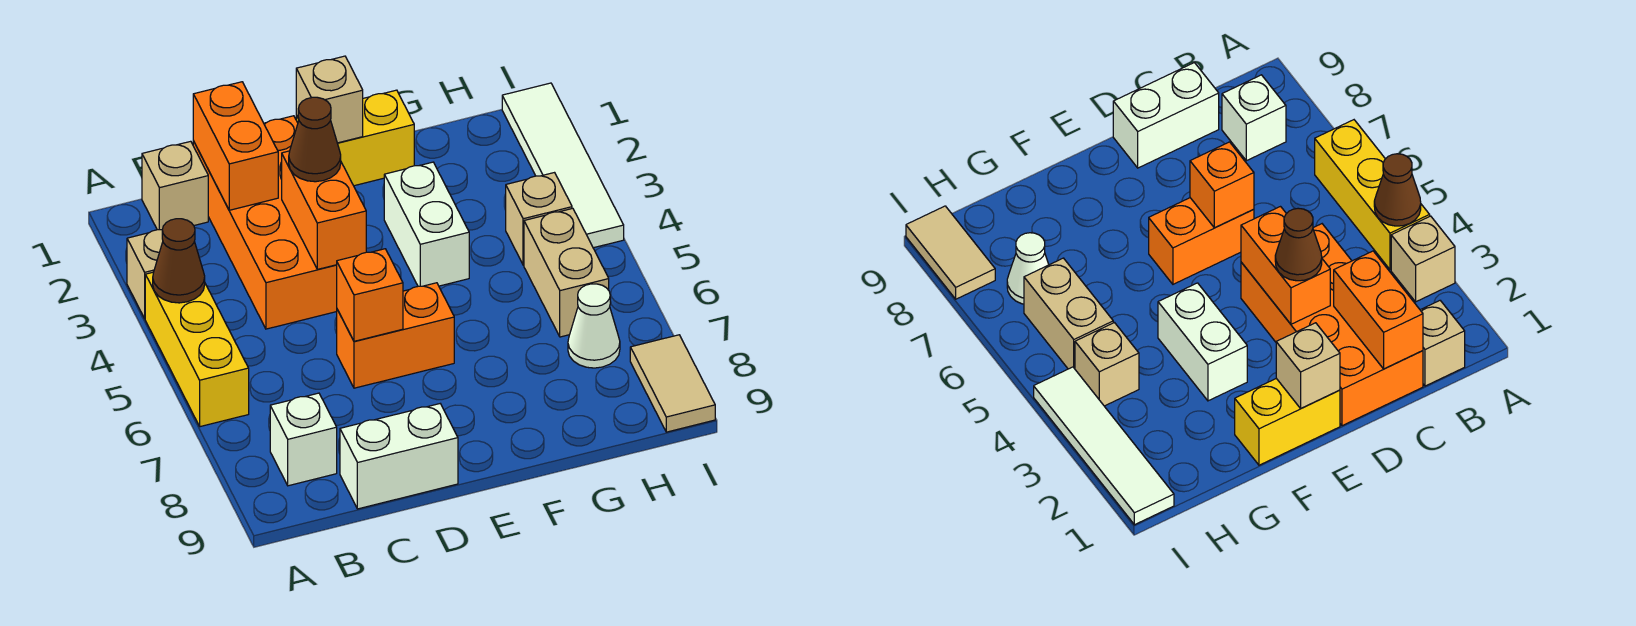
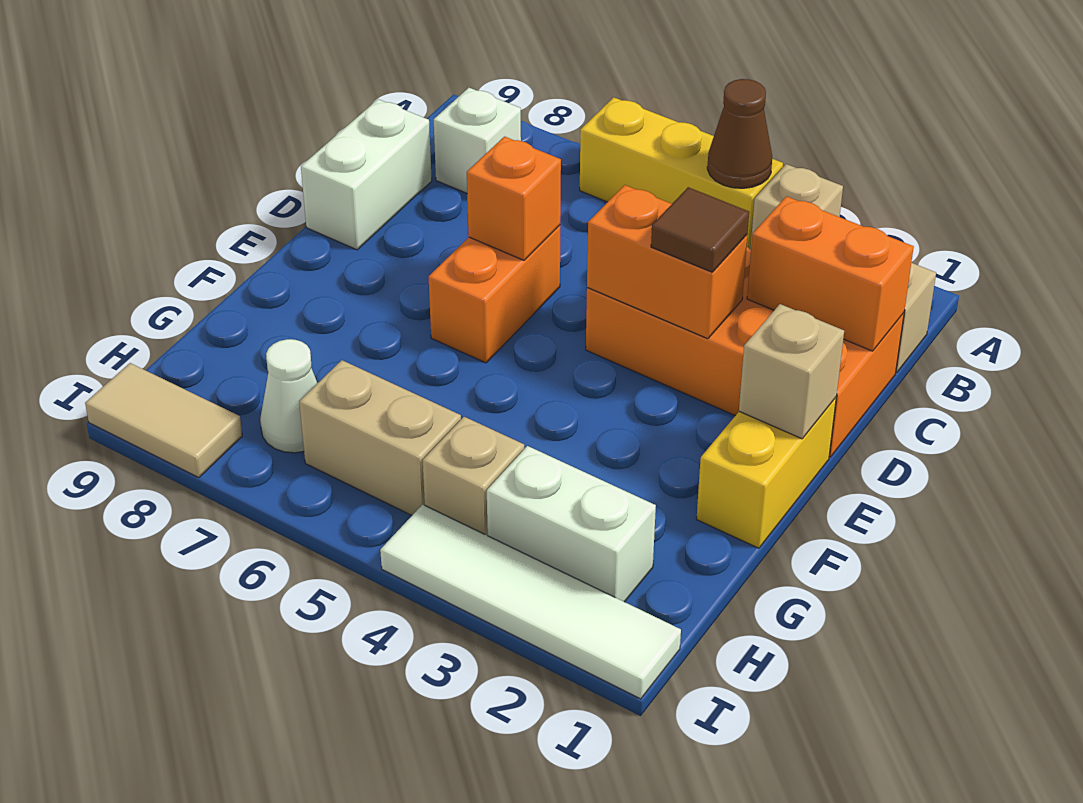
brown cone D3 level 3 -> brown tile D3 level 3
white brick F3:F4 level 1 -> white brick H2:H3 level 1

